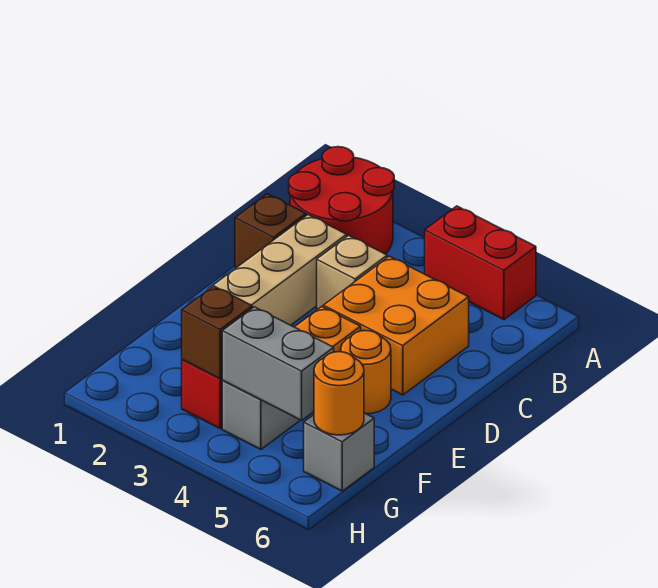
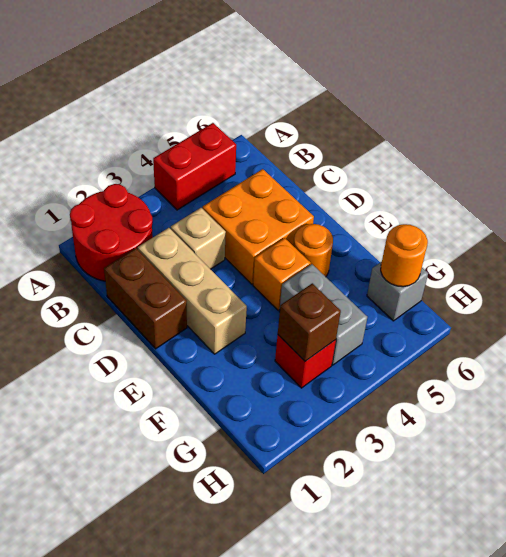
brown brick C1 level 1 -> brown brick C1:D1 level 1
grey brick G4:G5 level 2 -> none

